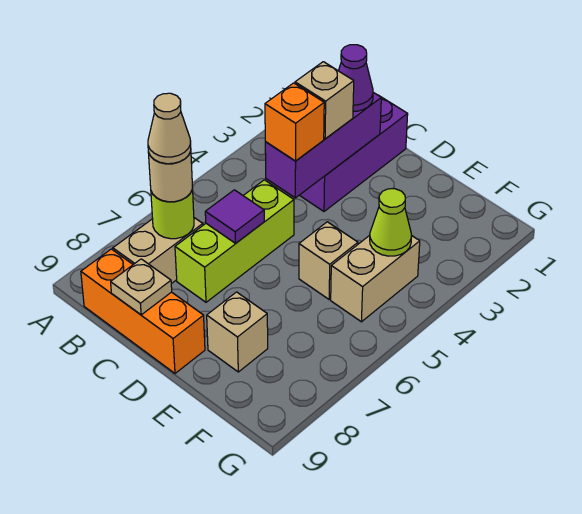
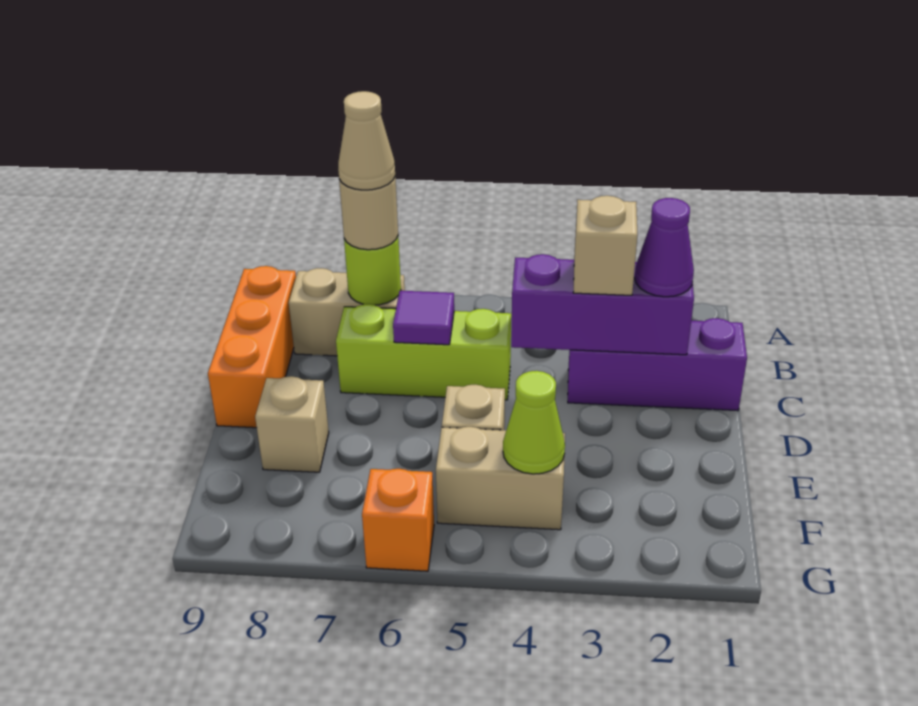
orange brick C4 level 3 -> orange brick G6 level 1
tan plate C9 level 2 -> none

